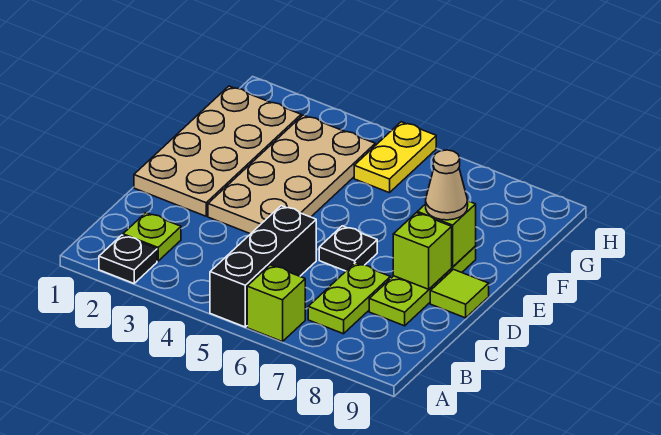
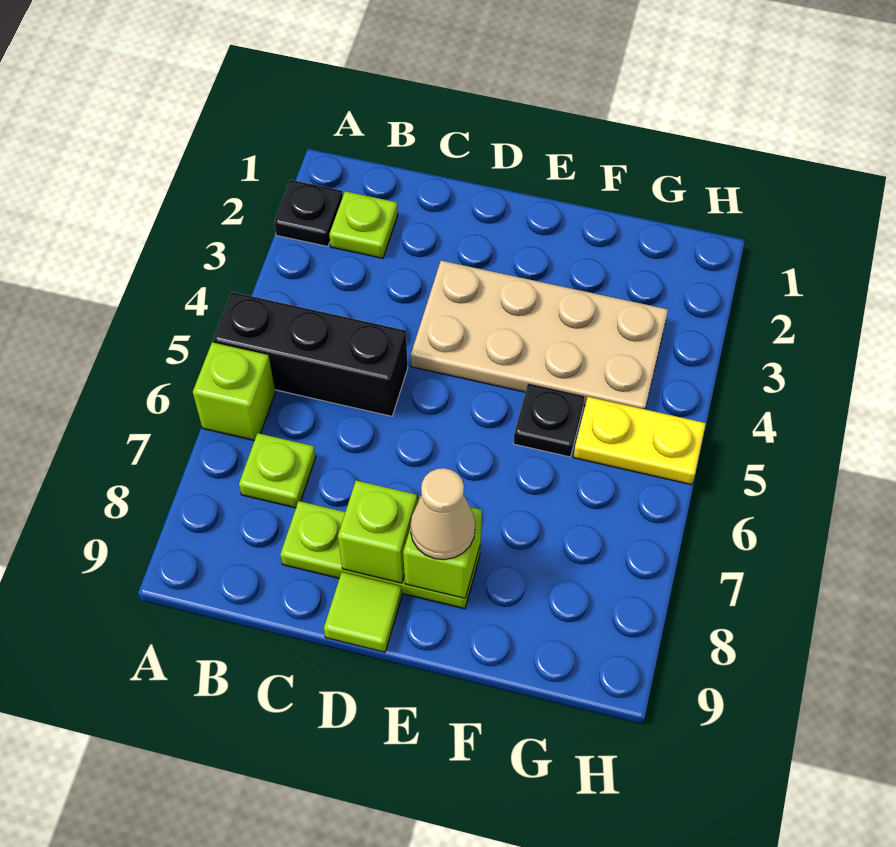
lime plate B7:C7 level 1 -> lime plate B7 level 1
tan plate D1:G2 level 1 -> none
black plate D6 level 1 -> black plate F5 level 1

